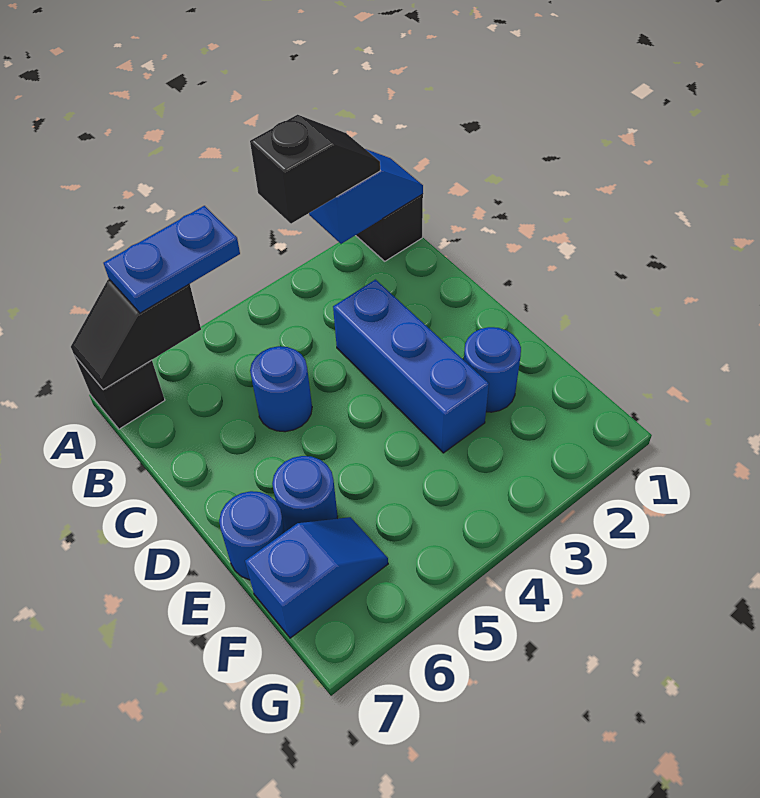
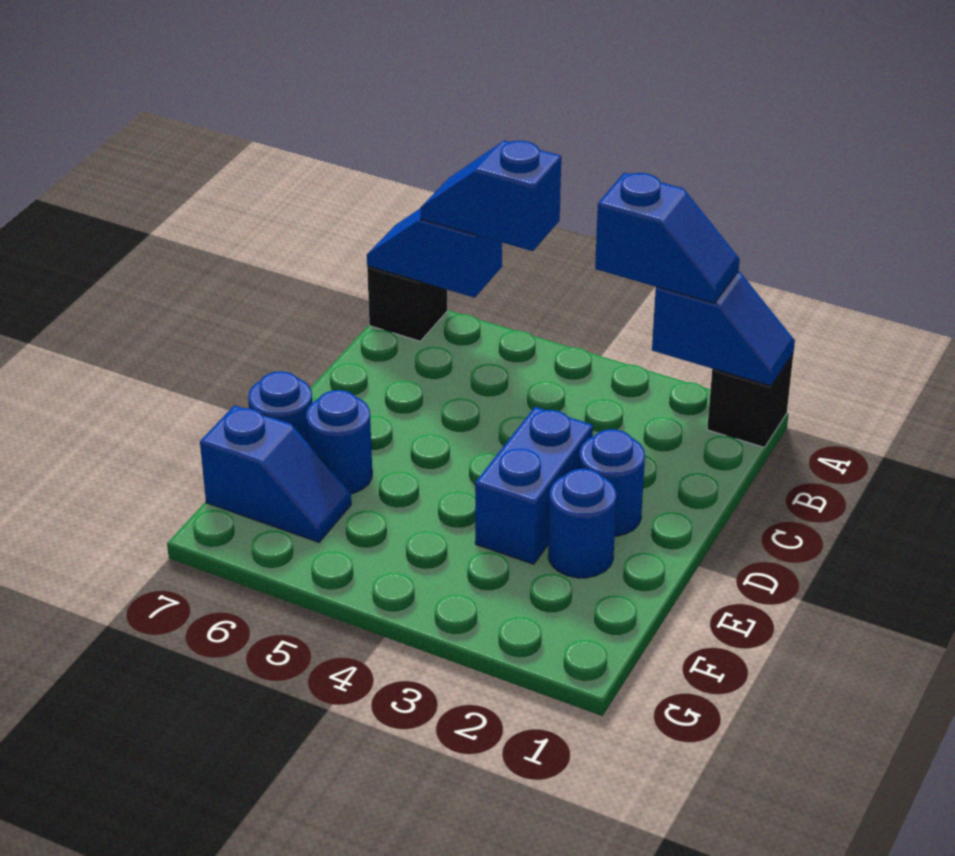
black slope A2:A3 level 3 top 3 -> blue slope A2:A3 level 3 top 3
blue plate A5:A6 level 3 -> blue slope A5:A6 level 3 top 5
black slope A6:A7 level 2 top 6 -> blue slope A6:A7 level 2 top 6
blue brick C3:E3 level 1 -> blue brick D3:E3 level 1
blue round brick C5 level 1 -> blue round brick D2 level 1

